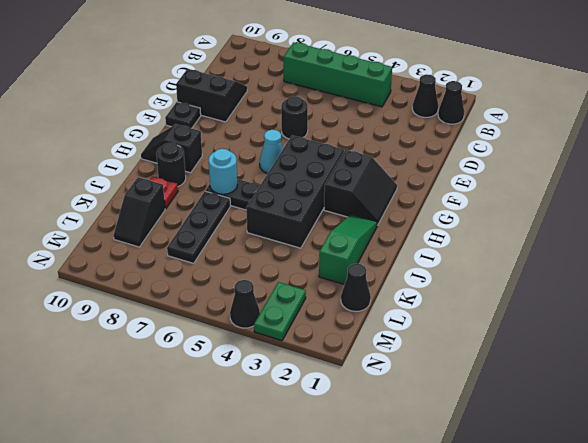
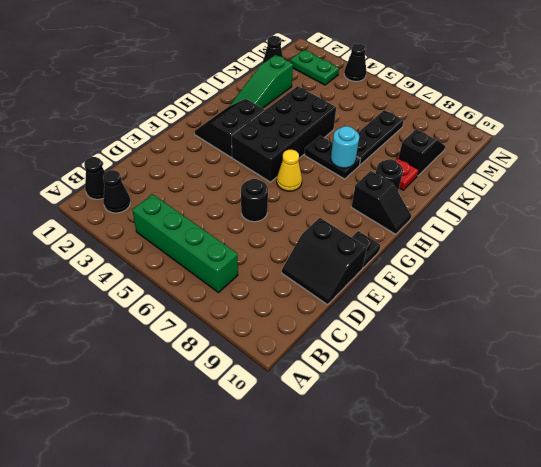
cyan cone G6 level 1 -> yellow cone G6 level 1
green plate M3:N3 level 1 -> green plate M2:M3 level 1

